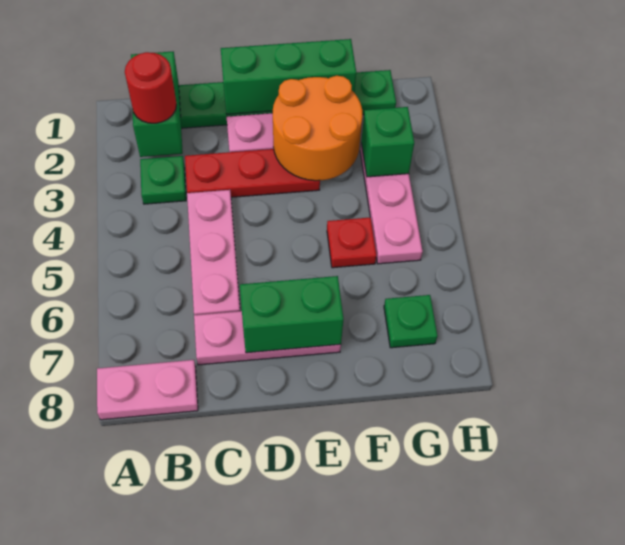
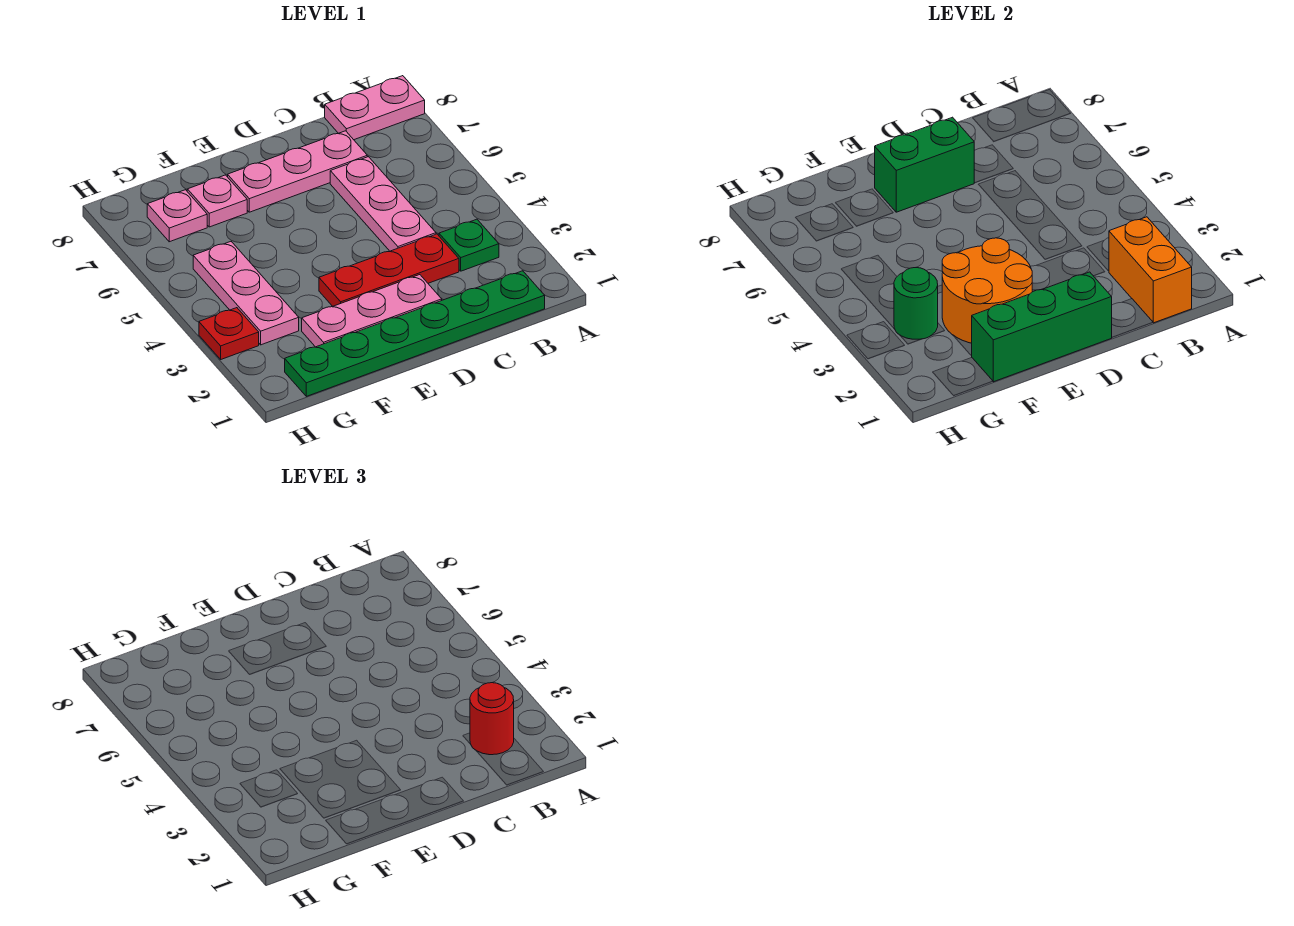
green brick B1:B2 level 2 -> orange brick B1:B2 level 2
red plate F5 level 1 -> red plate H3 level 1
none -> pink plate F7 level 1
green brick G3 level 2 -> green round brick G3 level 2
green plate G7 level 1 -> pink plate G7 level 1

